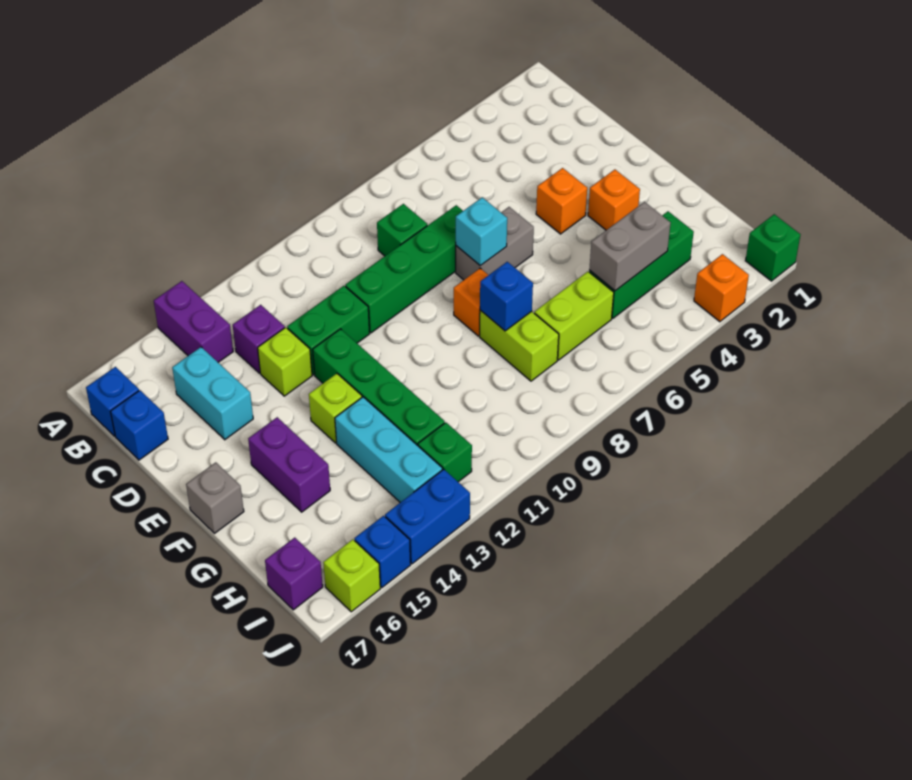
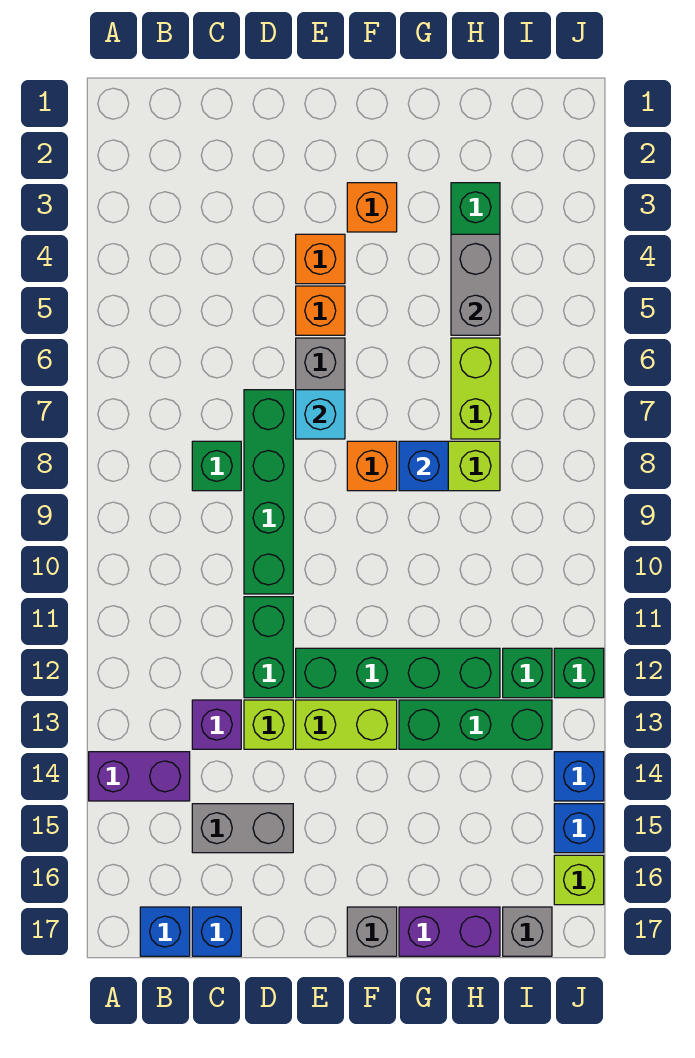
cyan brick C15:D15 level 1 -> grey brick C15:D15 level 1
lime brick F13 level 1 -> lime brick E13:F13 level 1
purple brick F15:G15 level 1 -> purple brick G17:H17 level 1
cyan brick G13:I13 level 1 -> green brick G13:I13 level 1
purple brick I17 level 1 -> grey brick I17 level 1
green brick J1 level 1 -> green brick J12 level 1
orange brick J3 level 1 -> orange brick E5 level 1
blue brick J13:J14 level 1 -> blue brick J14 level 1

